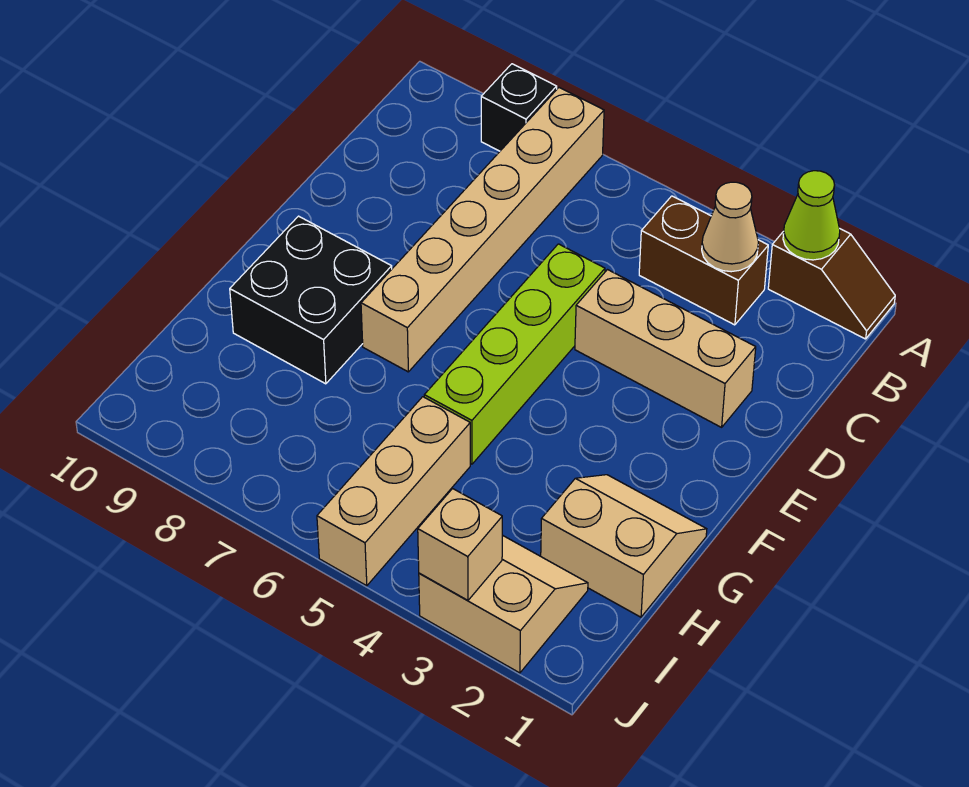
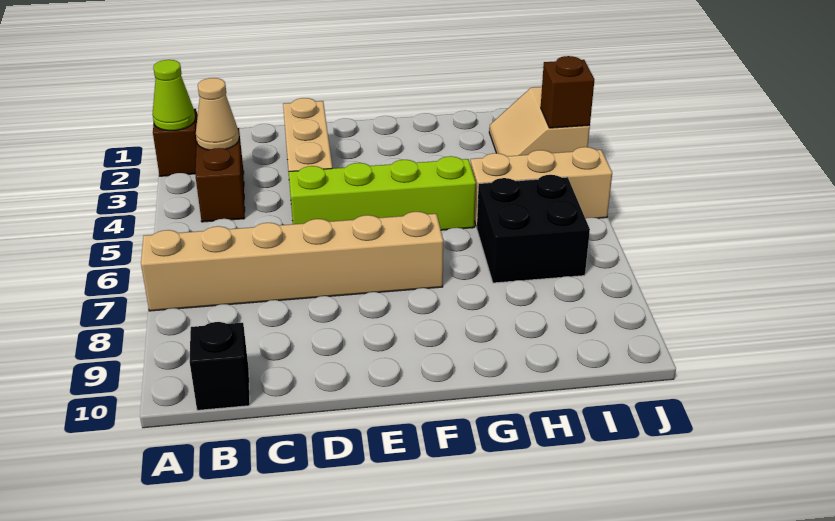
black brick A8 level 1 -> black brick B10 level 1
black brick F8:G9 level 1 -> black brick H6:I7 level 1
tan slope G1:H2 level 1 top H -> none
tan brick J3 level 2 -> brown brick J3 level 2

